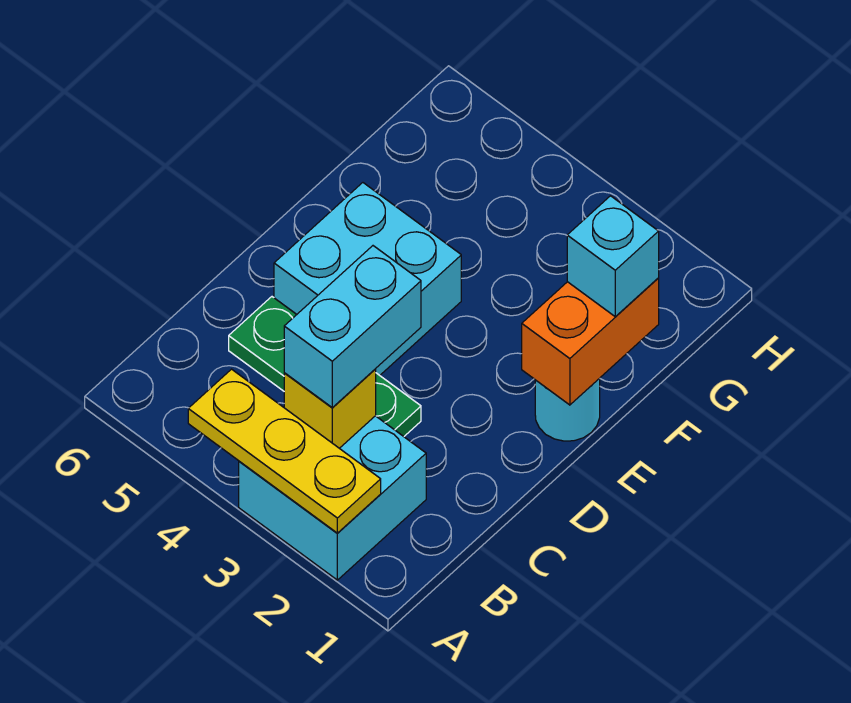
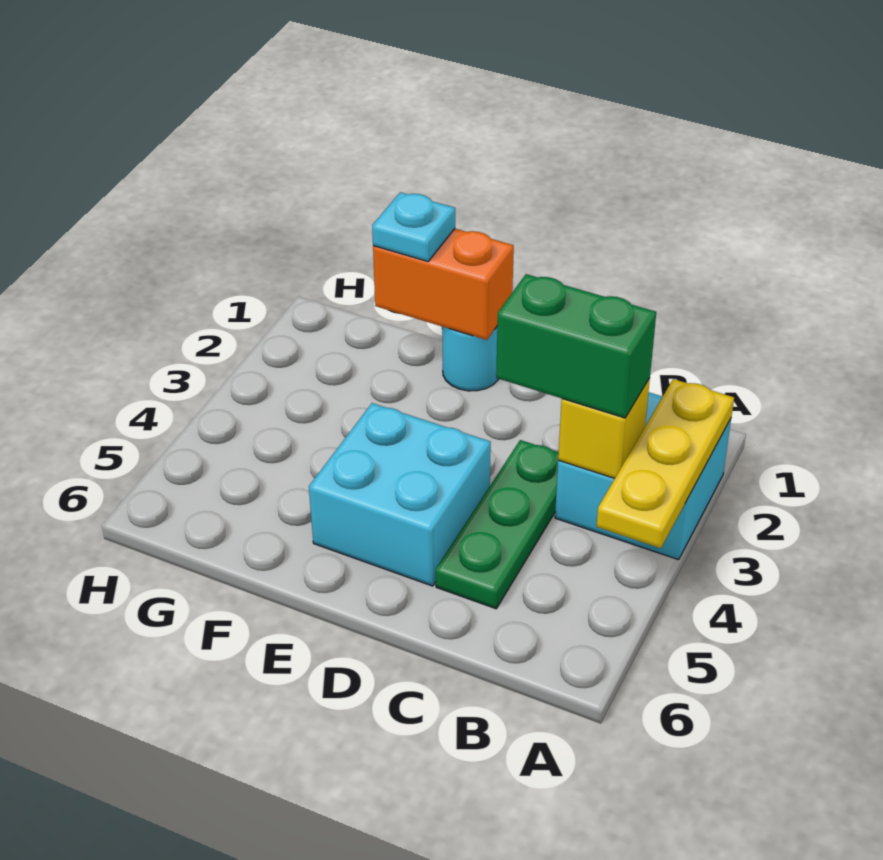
cyan brick B3:C3 level 3 -> green brick B3:C3 level 3
cyan brick F1 level 3 -> cyan plate F1 level 3

